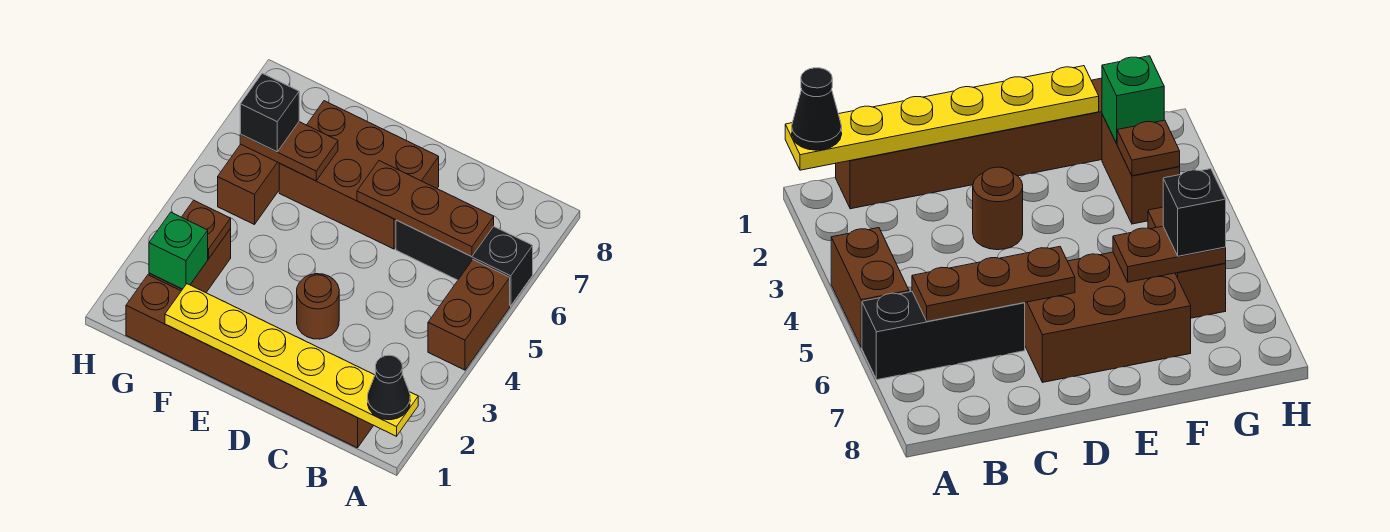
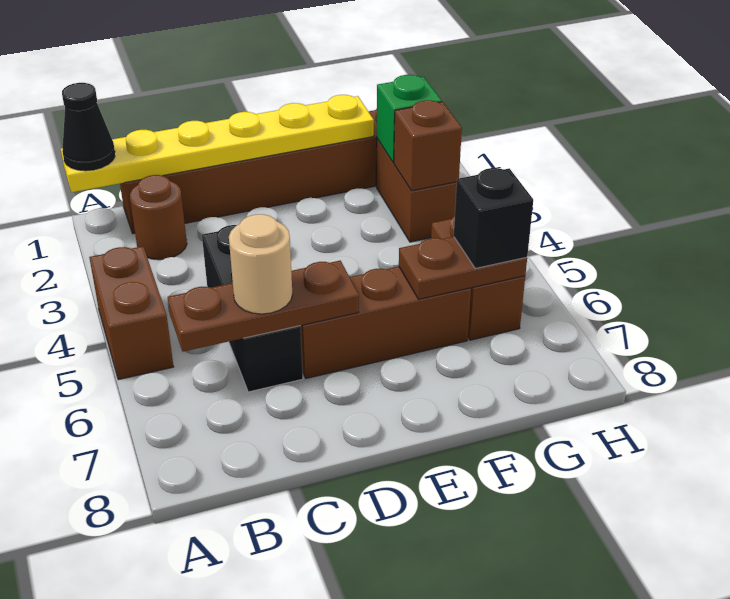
black brick A6:C6 level 1 -> black brick C4:C6 level 1
none -> tan round brick C6 level 3
brown round brick D3 level 1 -> brown round brick B2 level 1
brown brick D6:F7 level 1 -> brown brick D6:F6 level 1
brown plate G3 level 2 -> brown brick G3 level 2

